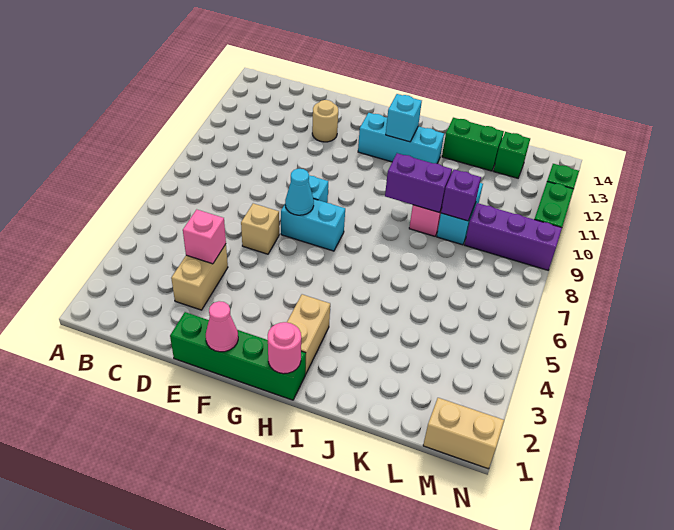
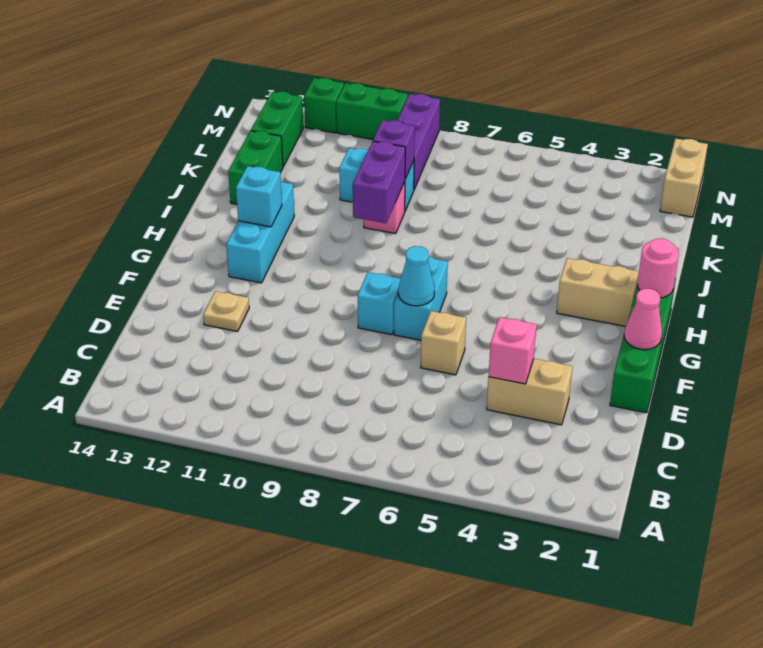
tan round brick E12 level 1 -> tan plate E12 level 1
green brick L13 level 1 -> green brick L13:M13 level 1

